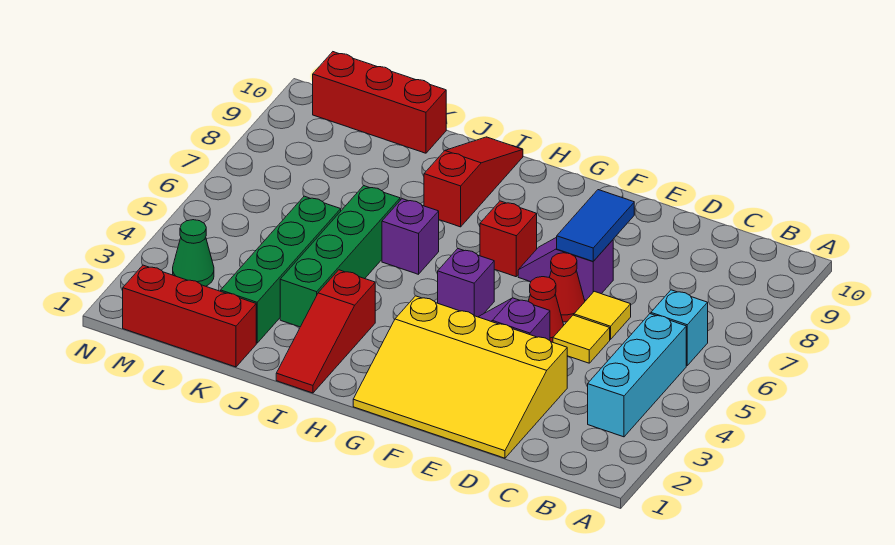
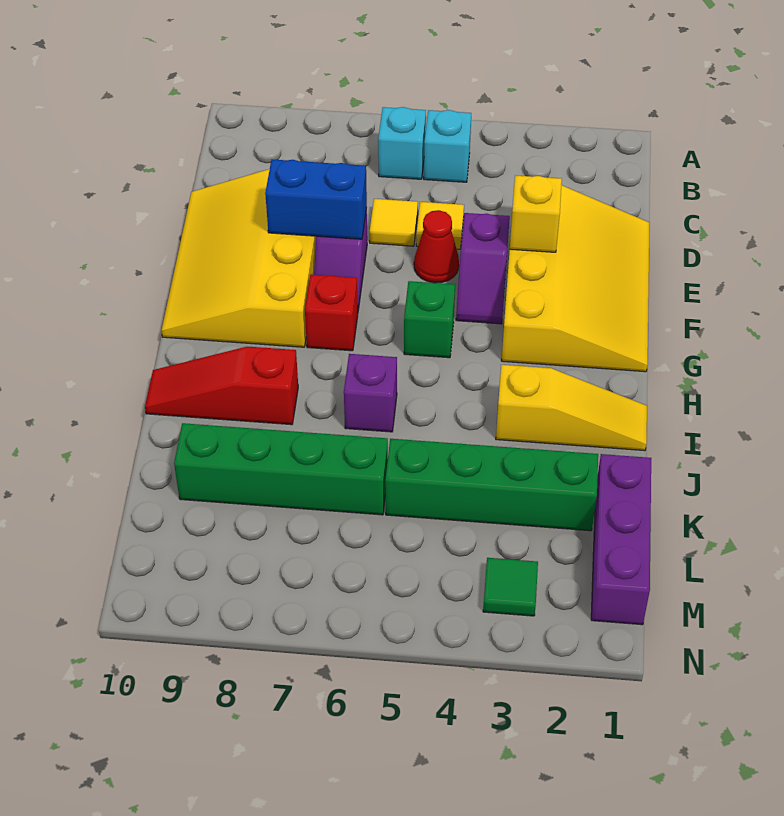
cyan brick B3:B5 level 1 -> cyan brick B5 level 1
none -> yellow slope D8:G10 level 1 top 8
none -> yellow brick E3 level 2
red cone E6 level 1 -> none
blue tile E7:E8 level 2 -> blue brick E7:E8 level 2
purple brick G5 level 1 -> green brick G5 level 1
red slope I1:I3 level 1 top 3 -> yellow slope I1:I3 level 1 top 3
green brick J3:J6 level 1 -> green brick K6:K9 level 1
red brick K1:M1 level 1 -> purple brick K1:M1 level 1
red brick K10:M10 level 1 -> none
green cone M3 level 1 -> green tile M3 level 1

